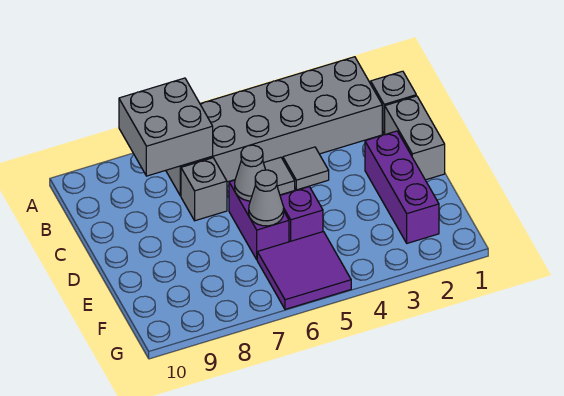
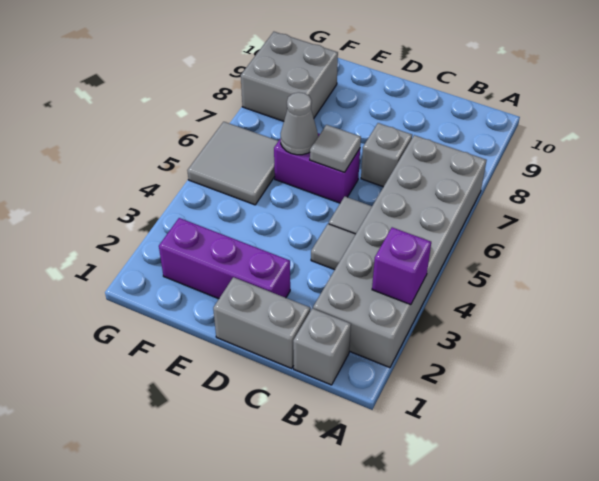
grey brick A7:B8 level 2 -> grey brick F8:G9 level 1
grey cone D6 level 2 -> grey tile D6 level 2
purple brick E5 level 1 -> purple brick A3 level 2
purple tile F5:G6 level 1 -> grey tile F5:G6 level 1

